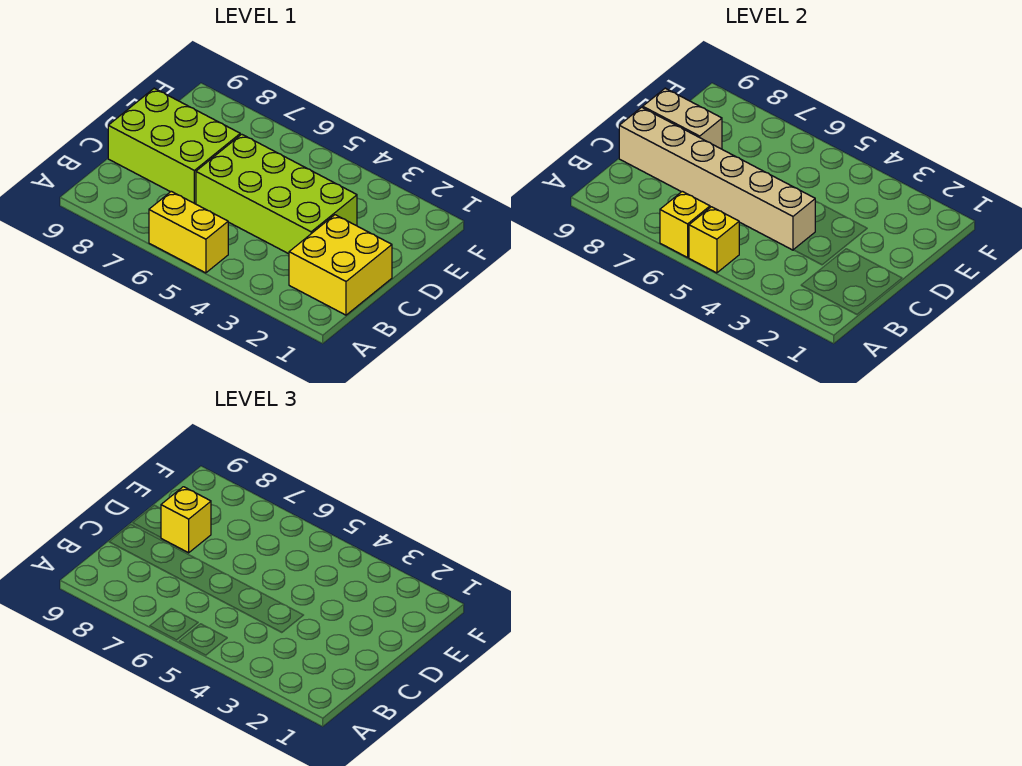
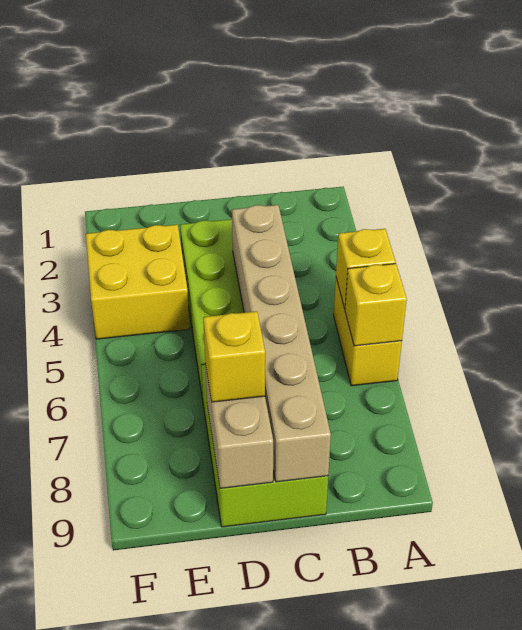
yellow brick B1:C2 level 1 -> yellow brick E3:F4 level 1

